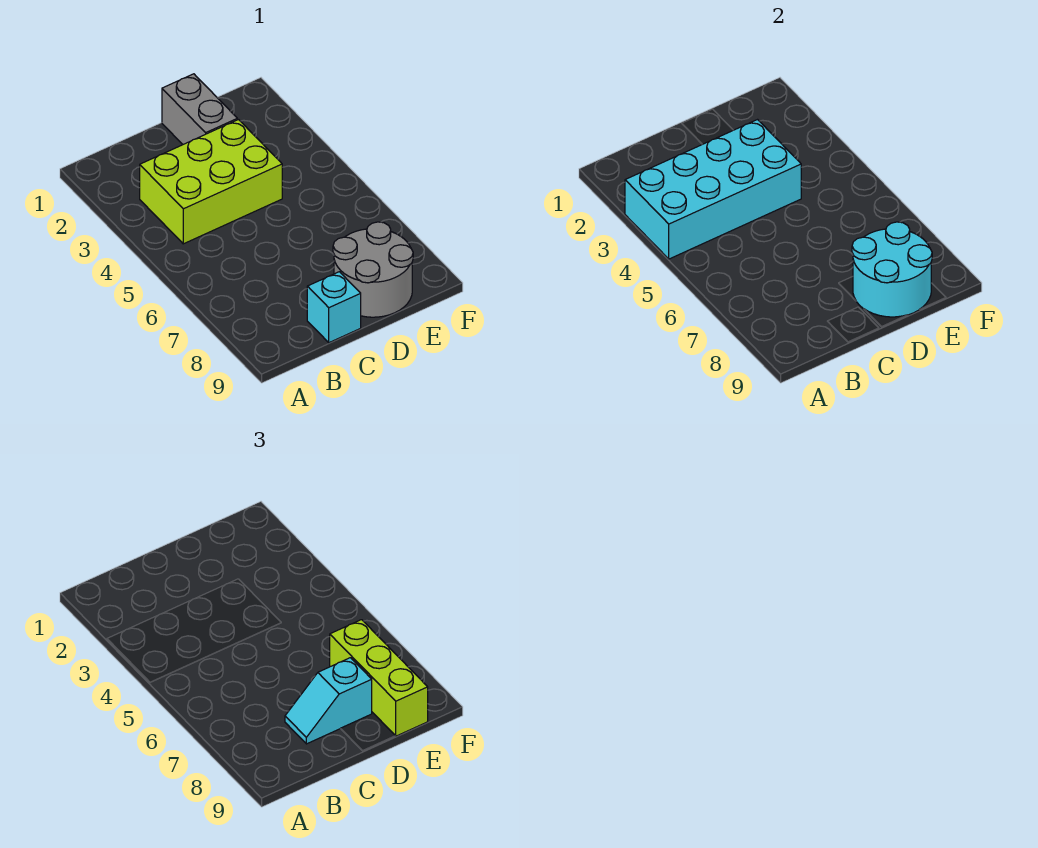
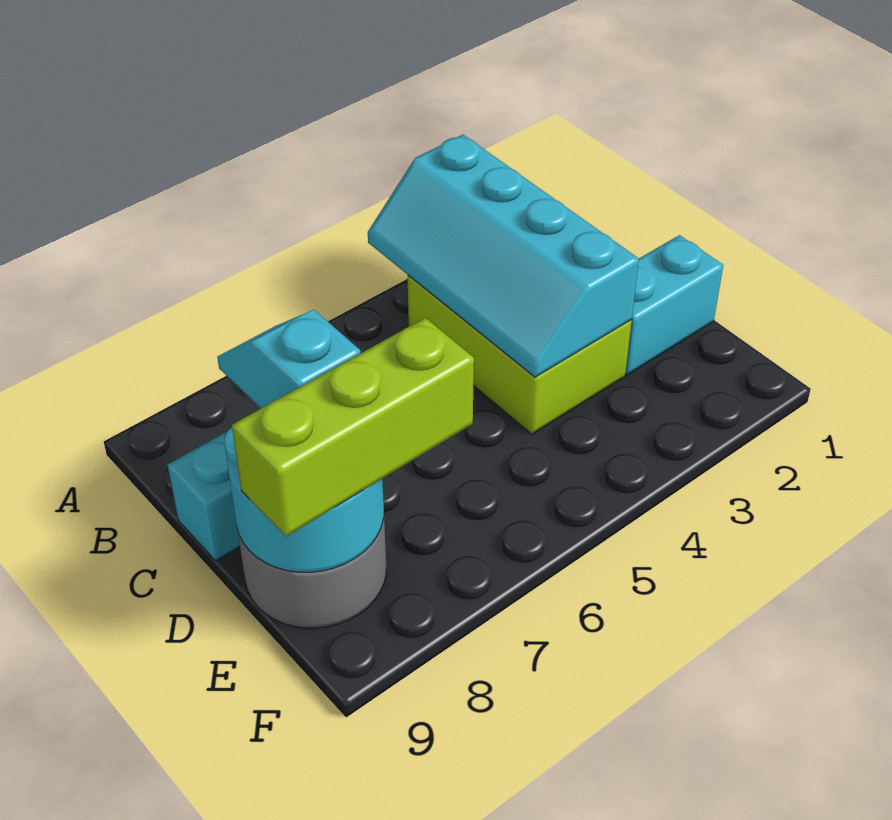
cyan brick A3:D4 level 2 -> cyan slope A3:D4 level 2 top 3
grey brick D1:D2 level 1 -> cyan brick D1:D2 level 1

